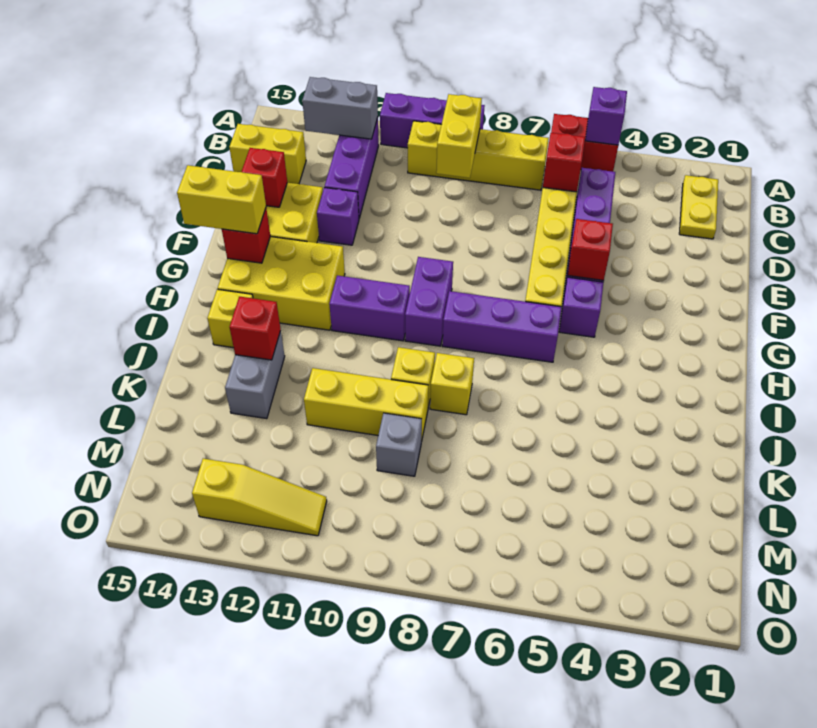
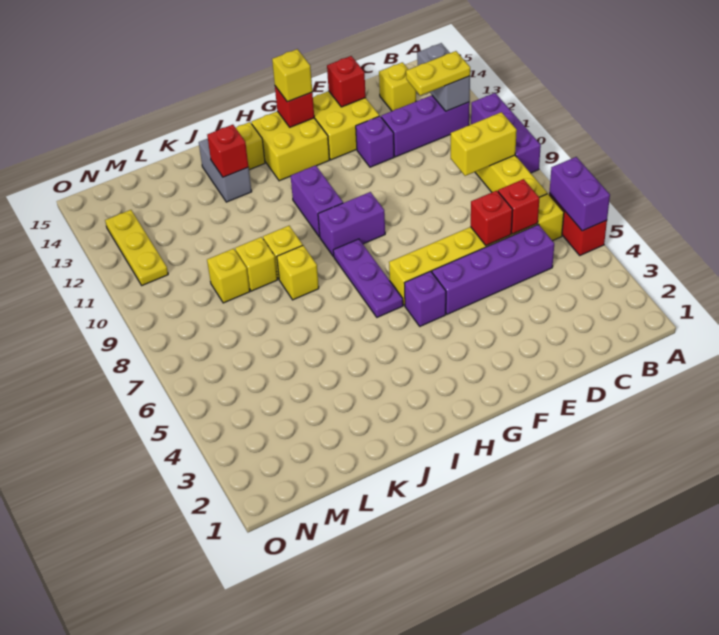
purple brick A5 level 2 -> purple brick A5:A6 level 2
yellow plate B2:C2 level 1 -> yellow plate B12:C12 level 3
yellow brick C14:C15 level 1 -> yellow brick C14 level 1
red brick F5 level 2 -> red brick D6 level 2
yellow brick G12:H14 level 1 -> yellow brick G13:H14 level 1
yellow brick G14:G15 level 3 -> yellow brick G14 level 3
purple brick H6:H8 level 1 -> purple plate H6:H8 level 1
grey brick J13:K13 level 1 -> grey brick J13:J14 level 1
yellow brick K9:K11 level 1 -> yellow brick K9 level 1
grey brick L9 level 1 -> yellow brick L9 level 1
yellow slope N11:N13 level 1 top 13 -> yellow plate N11:N13 level 1

